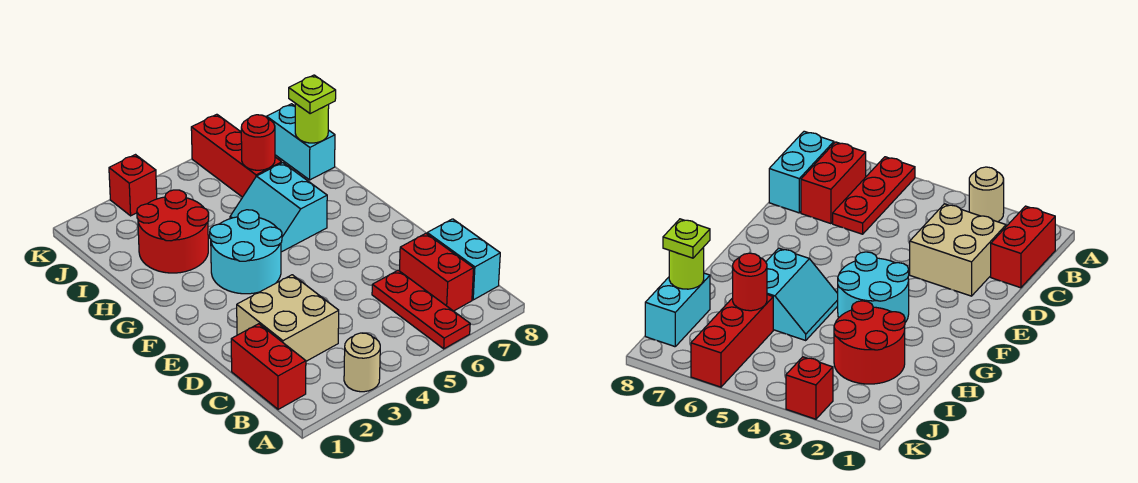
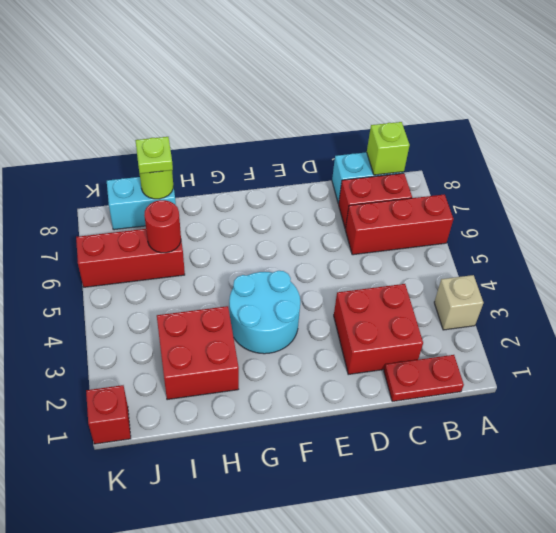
tan round brick A3 level 1 -> tan brick A3 level 1
red plate A6:C6 level 1 -> red brick A6:C6 level 1
red brick B1:C1 level 1 -> red plate B1:C1 level 1
none -> lime brick B8 level 2
tan brick C2:D3 level 1 -> red brick C2:D3 level 1
cyan slope G5:H6 level 1 top 6 -> none
red round brick H2:I3 level 1 -> red brick H2:I3 level 1
red brick K3 level 1 -> red brick K1 level 1

